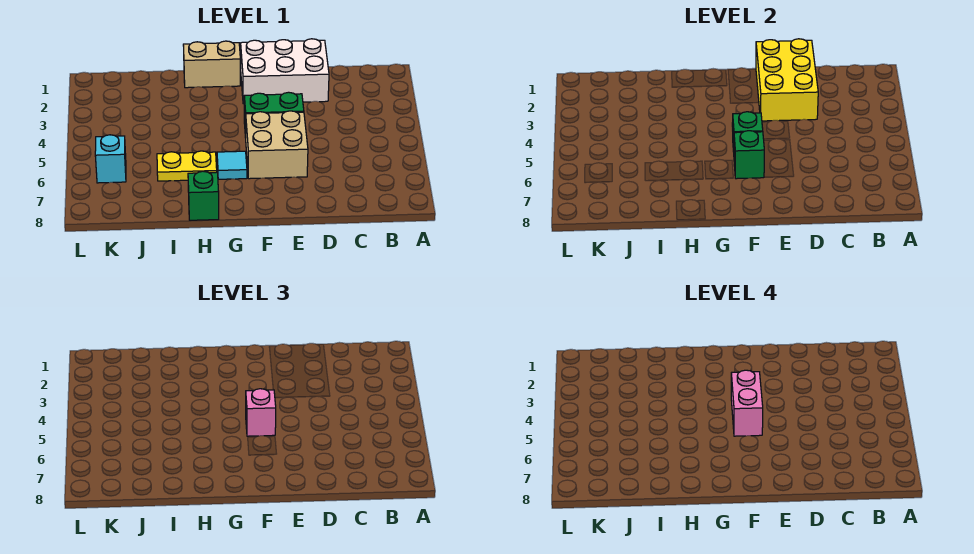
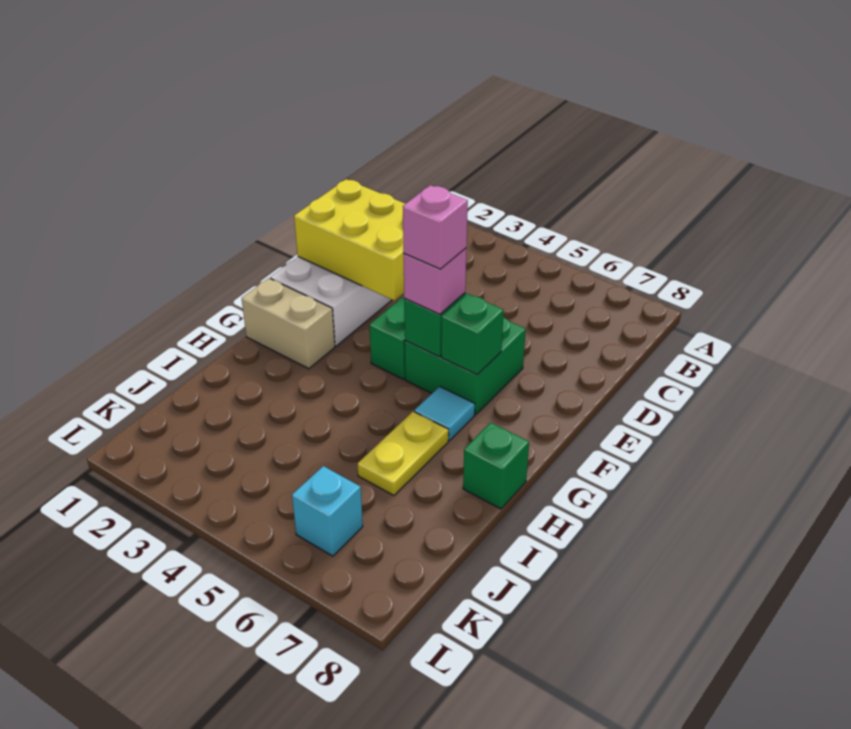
tan brick E5:F6 level 1 -> green brick E5:F6 level 1
pink brick F4:F5 level 4 -> pink brick F5 level 4
tan brick G1:H1 level 1 -> tan brick G1:G2 level 1

